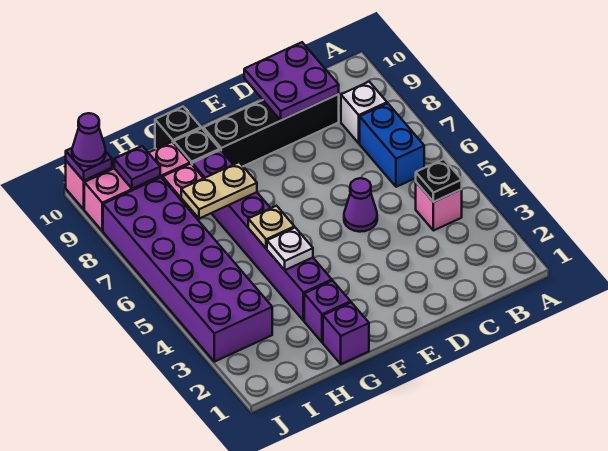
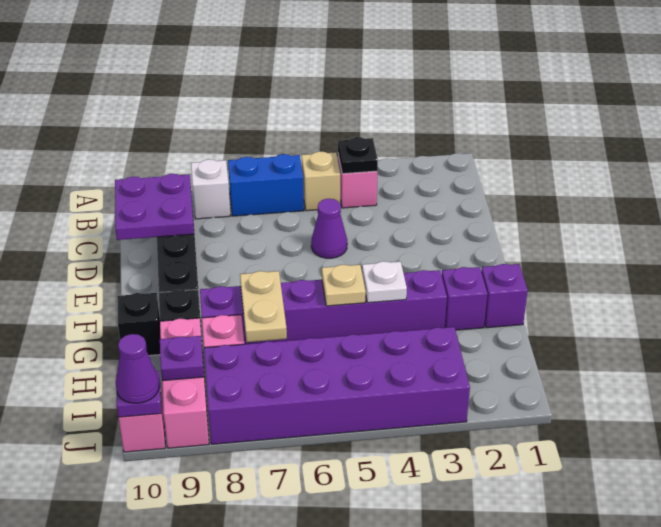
none -> tan brick B5 level 1

